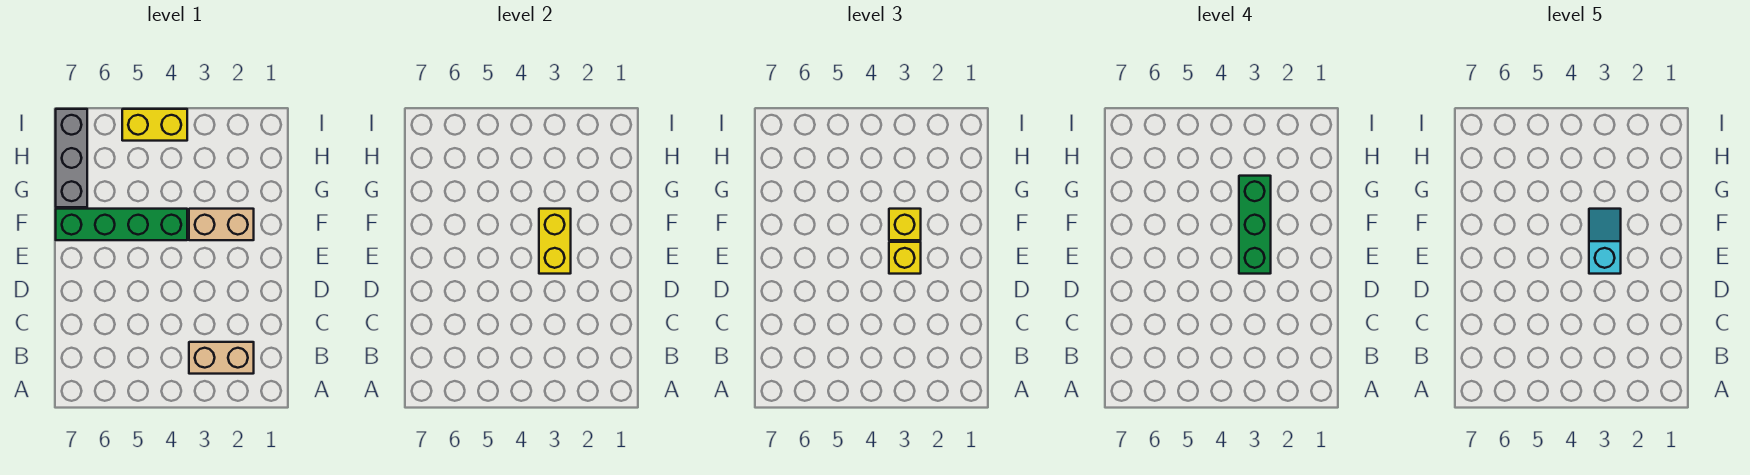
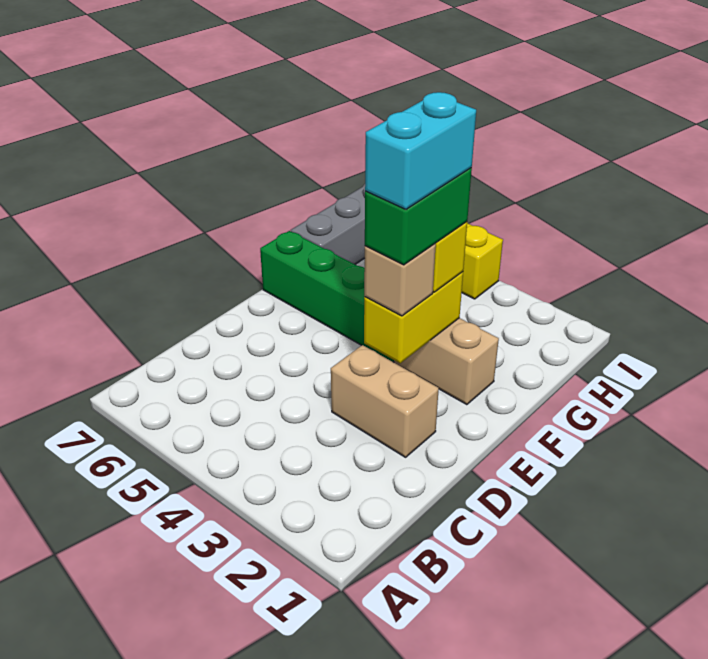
tan brick B2:B3 level 1 -> tan brick D2:D3 level 1
yellow brick E3 level 3 -> tan brick E3 level 3
green brick E3:G3 level 4 -> green brick E3:F3 level 4
cyan slope E3:F3 level 5 top E -> cyan brick E3:F3 level 5

